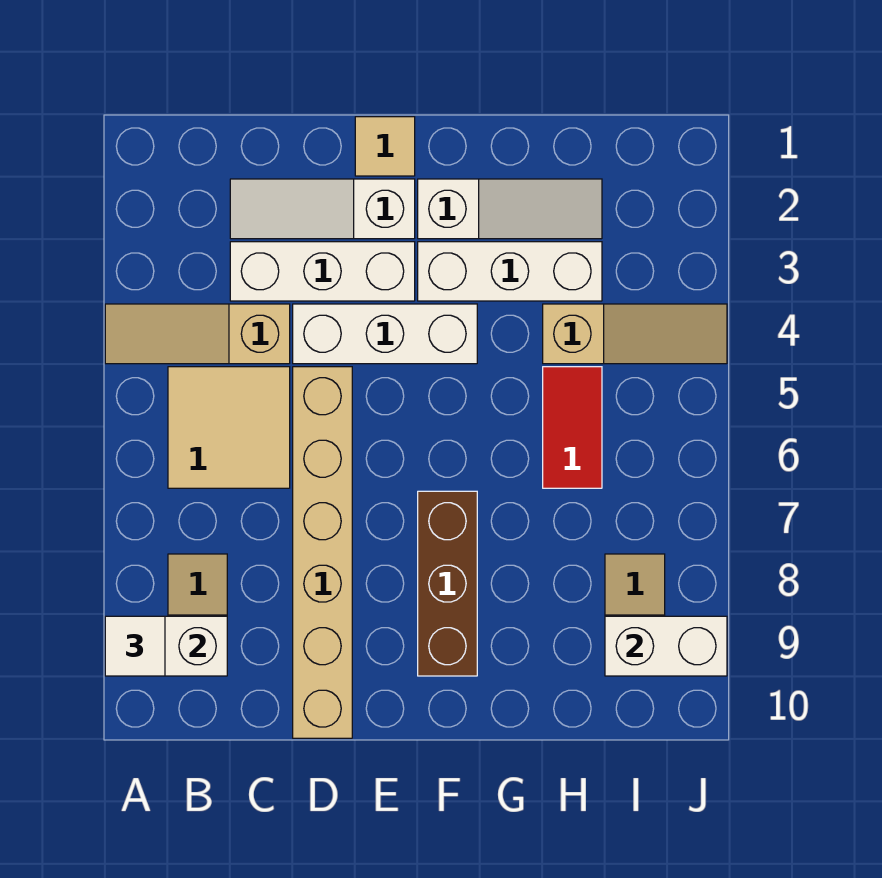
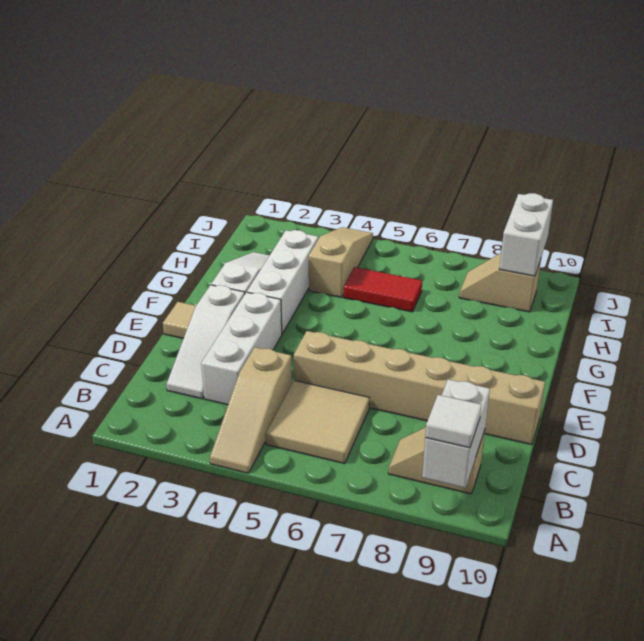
white brick D4:F4 level 1 -> none
brown brick F7:F9 level 1 -> none

